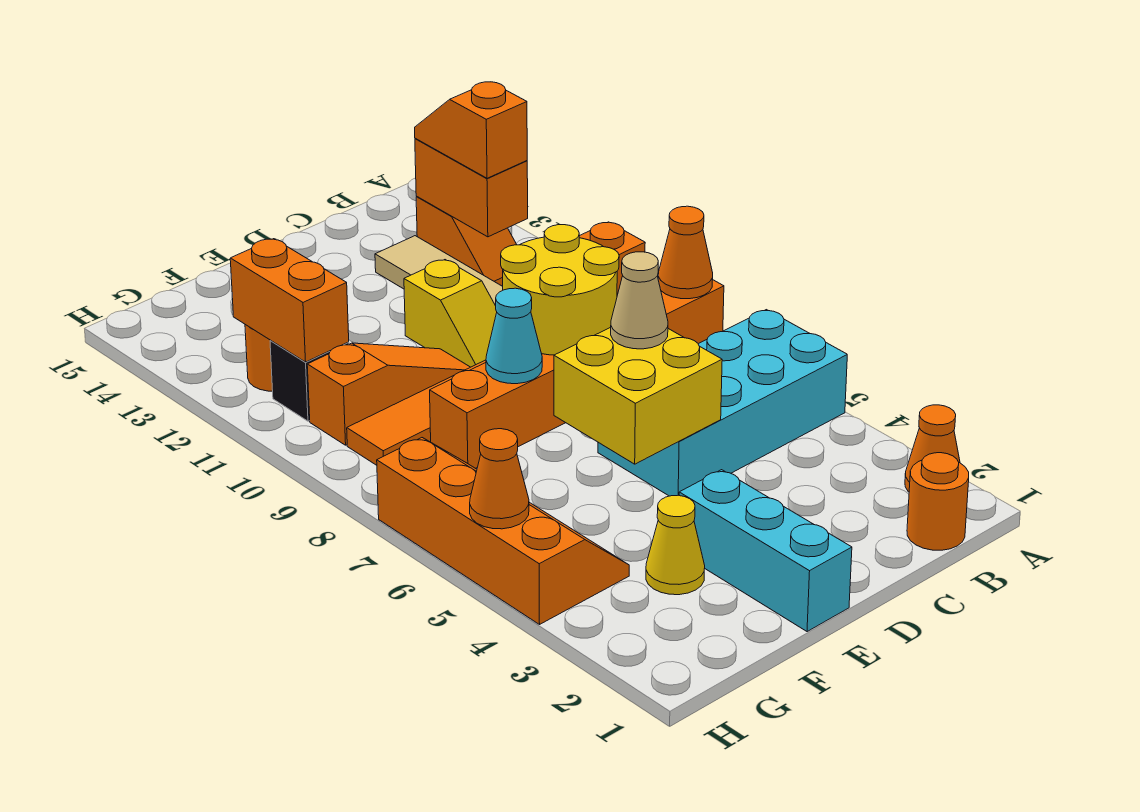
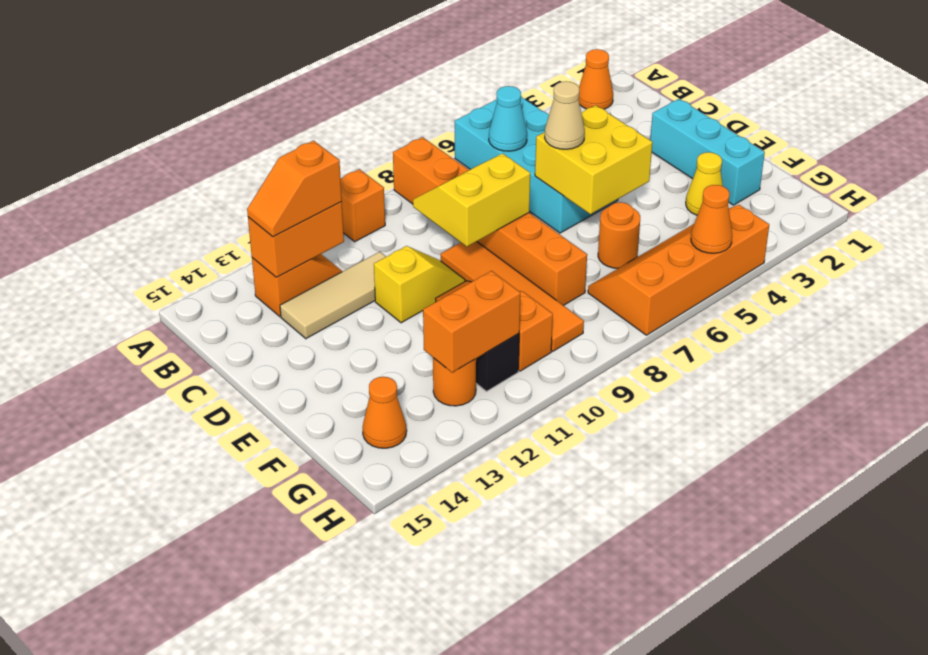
orange cone A8 level 2 -> orange cone G14 level 1
orange round brick B1 level 1 -> orange round brick F6 level 1
yellow round brick C8:D9 level 2 -> yellow slope C8:D9 level 2 top D
cyan brick E1:E3 level 1 -> cyan brick D2:F2 level 1
cyan cone E8 level 2 -> cyan cone B6 level 2

